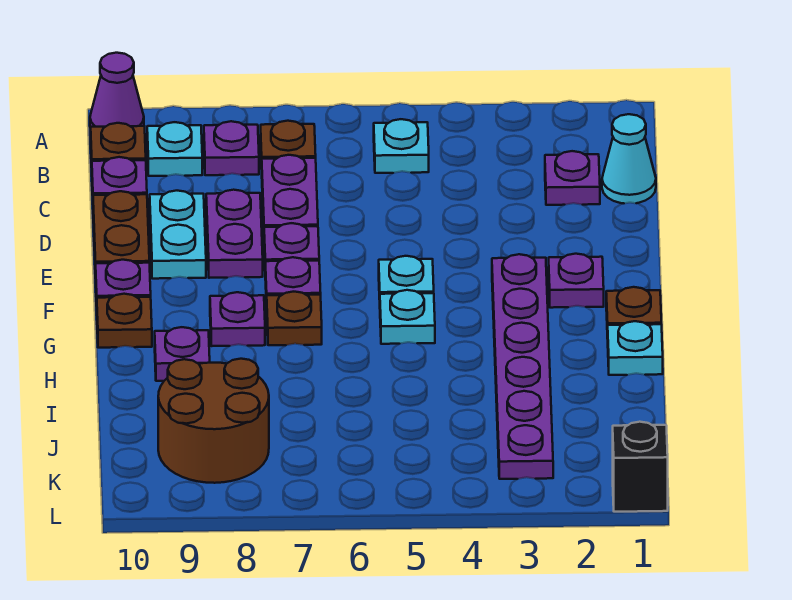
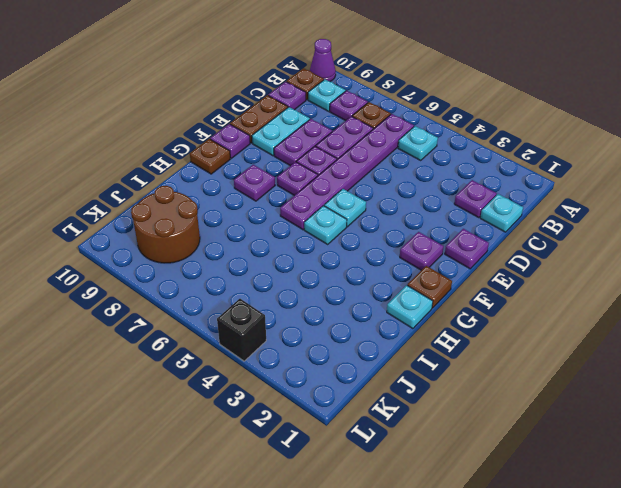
cyan cone C1 level 1 -> cyan plate C1 level 1
purple plate F3:K3 level 1 -> purple plate B6:G6 level 1
brown plate G7 level 1 -> none
purple plate H9 level 1 -> purple plate E1 level 1
black brick L1 level 1 -> black brick L4 level 1

